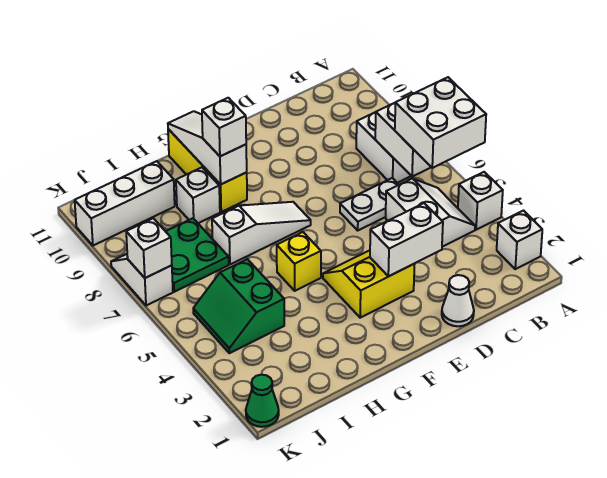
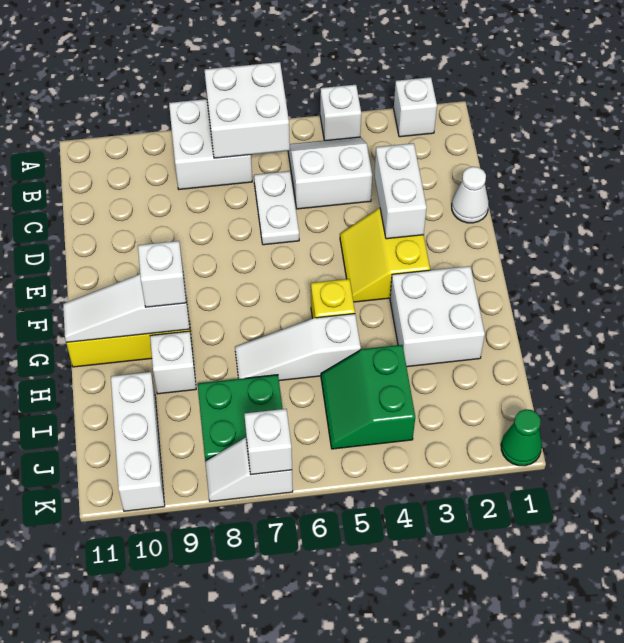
white brick A5:B6 level 3 -> white brick G2:H3 level 1
white slope F7:H7 level 1 top H -> white slope H5:H7 level 1 top 5
green slope I4:J5 level 1 top I -> green slope I4:J5 level 1 top 4

